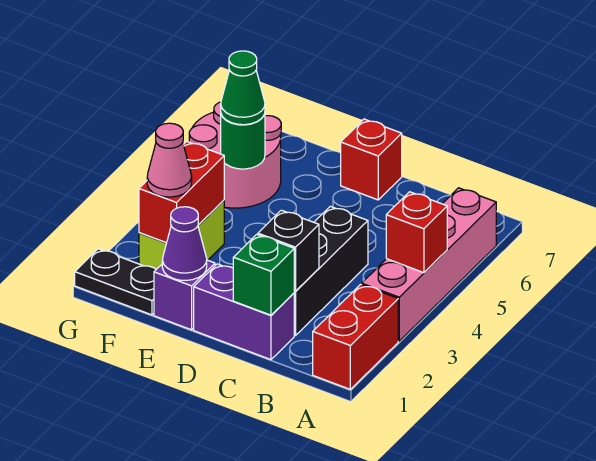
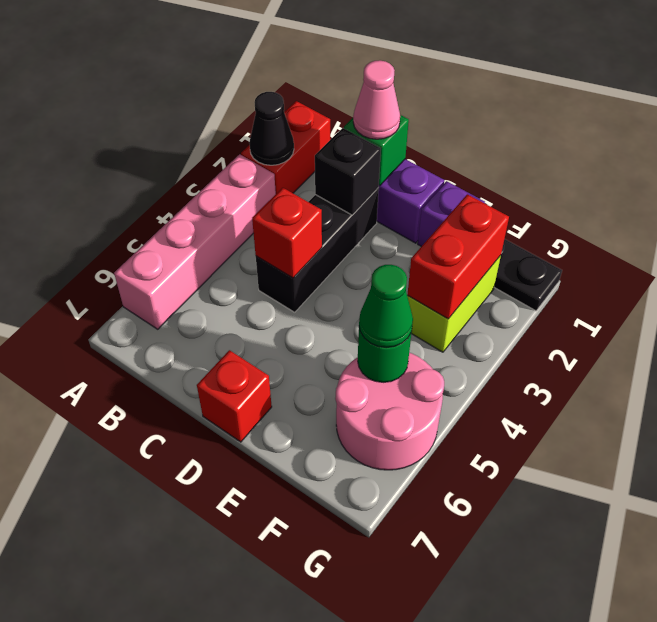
none -> black cone A2 level 2
red brick A4 level 2 -> red brick C4 level 2
purple cone E1 level 2 -> none
pink cone F2 level 3 -> pink cone C1 level 3

